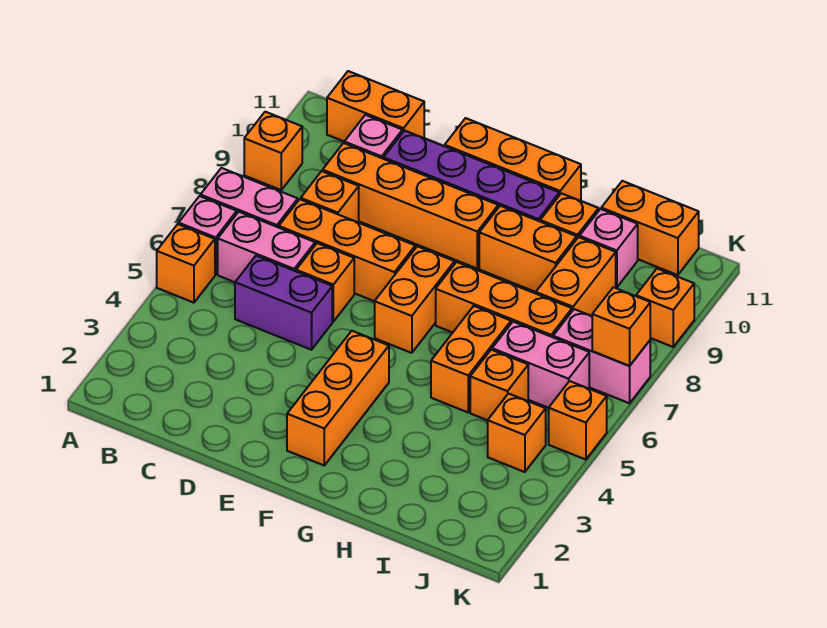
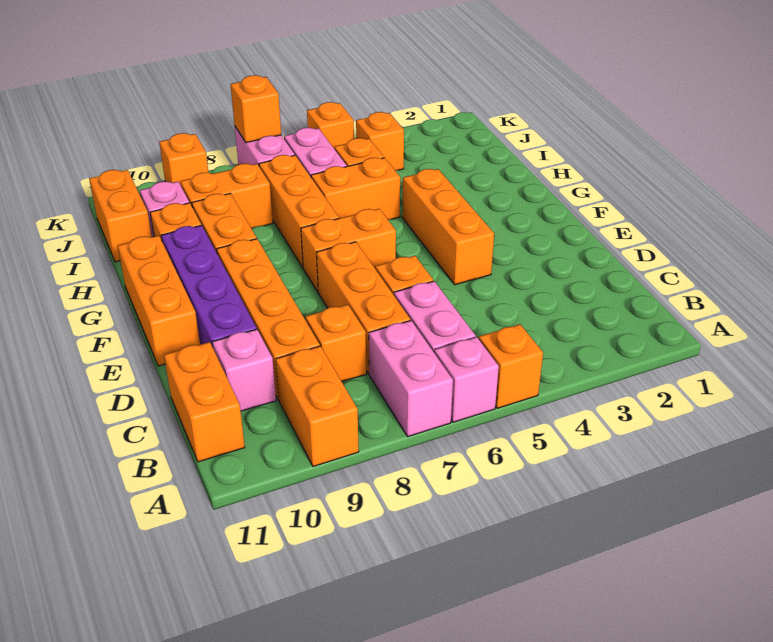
orange brick A9 level 1 -> orange brick A9:B9 level 1
purple brick C5:D5 level 1 -> none
orange brick F2:F4 level 1 -> orange brick E4:G4 level 1

